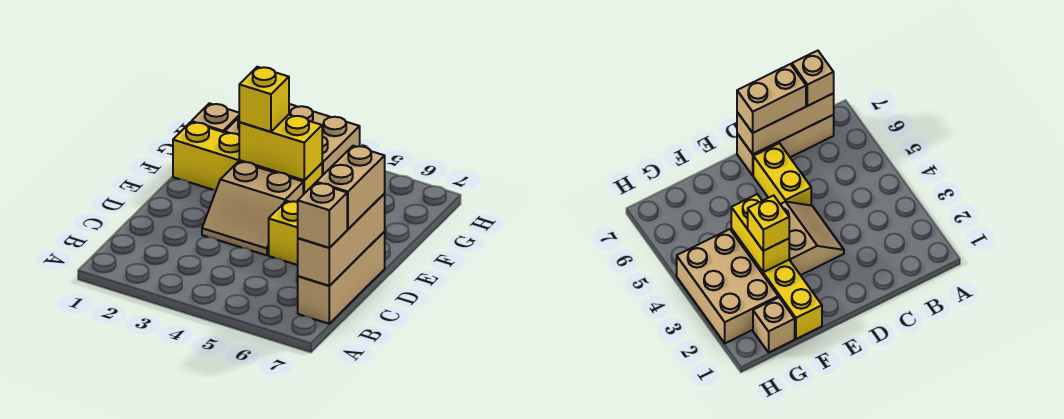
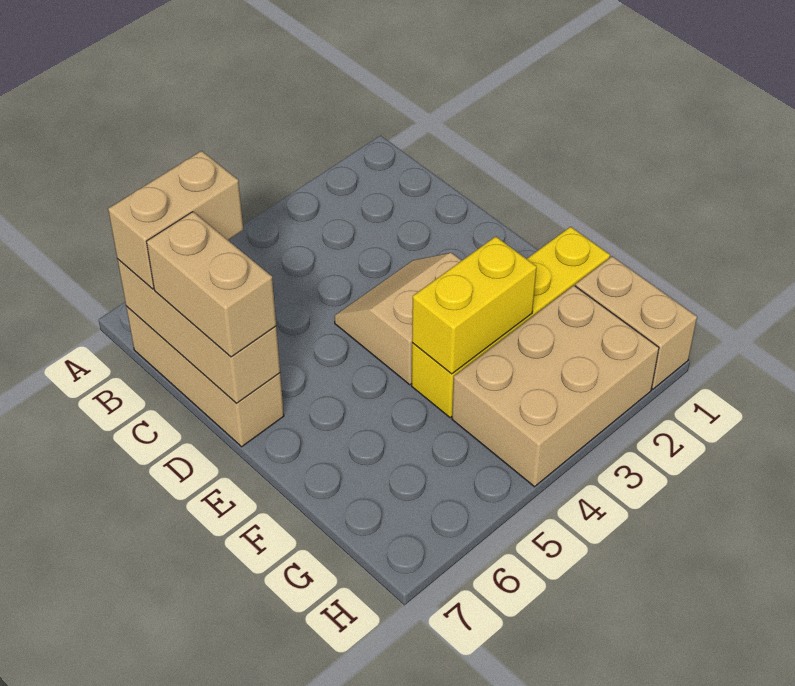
tan brick B7 level 3 -> tan brick B6:B7 level 3
yellow brick D5:D6 level 1 -> none
yellow brick F3 level 3 -> none
tan brick G1 level 1 -> tan brick G1:H1 level 1

